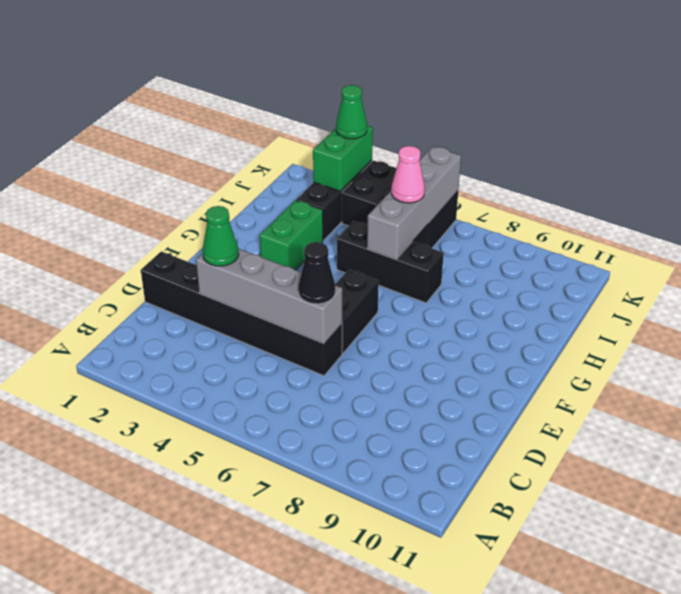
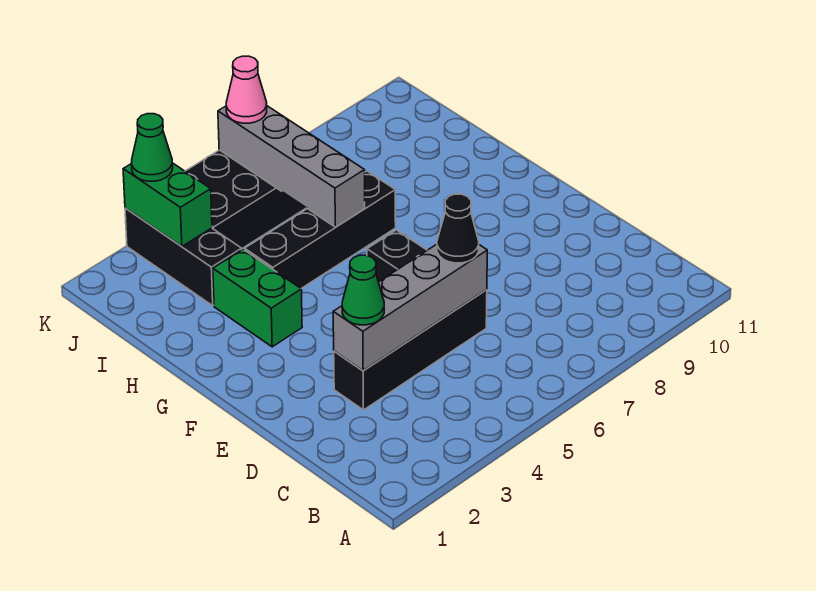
black brick D1:D6 level 1 -> black brick D3:D6 level 1
black brick H5:H7 level 1 -> black brick H4:H7 level 1
pink cone I6 level 3 -> pink cone K6 level 3

